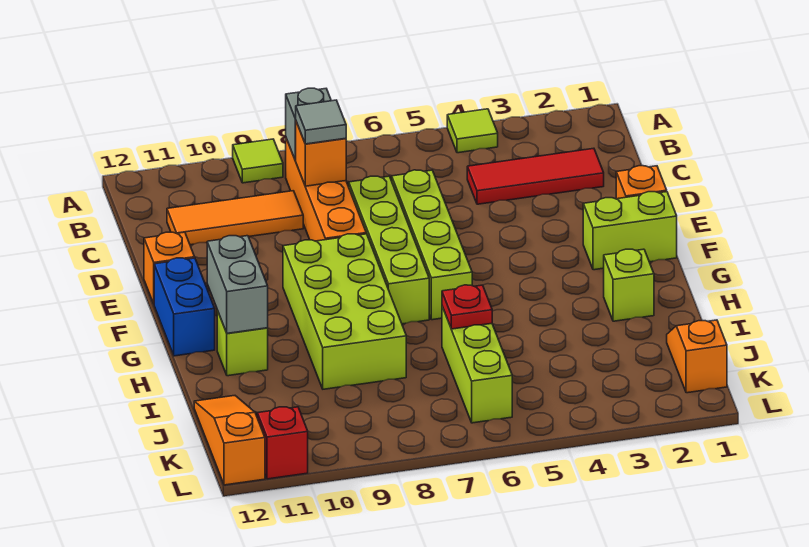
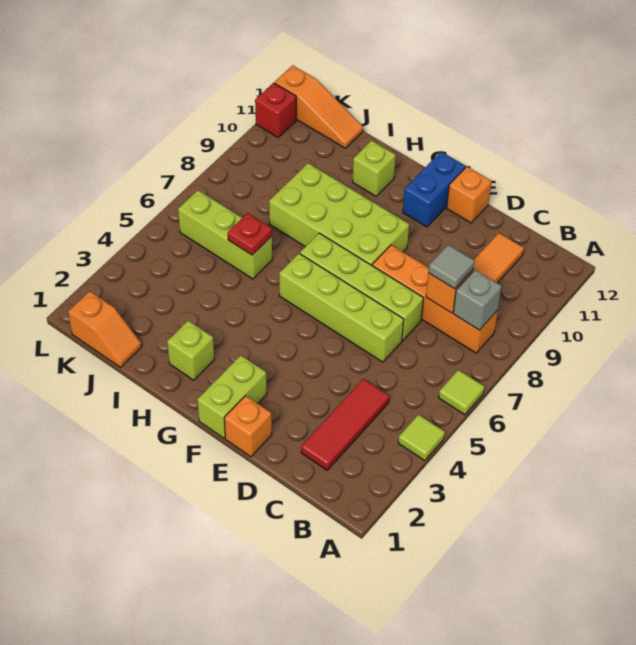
lime tile A9 level 1 -> lime tile A6 level 1
blue brick F12:G12 level 1 -> blue brick F11:F12 level 1
grey brick G11:H11 level 2 -> none

